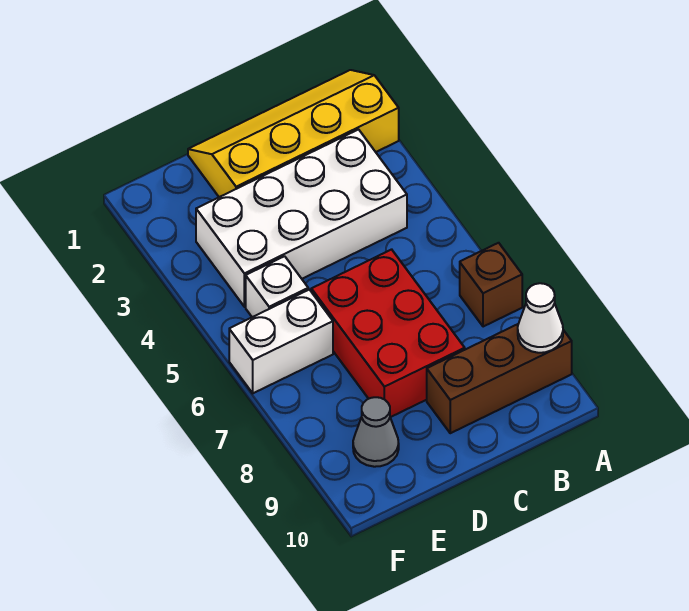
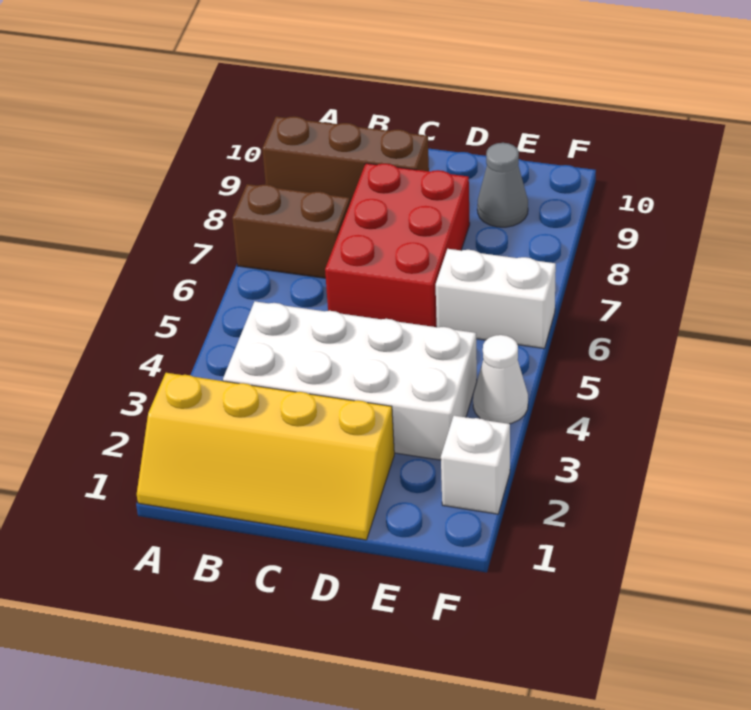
brown brick A7 level 1 -> brown brick A7:B7 level 1
white cone A9 level 2 -> white cone F4 level 1
white brick E5 level 1 -> white brick F2 level 1

